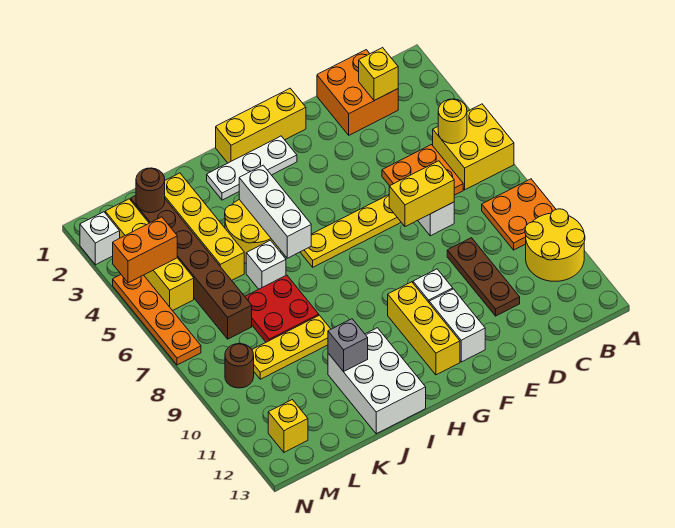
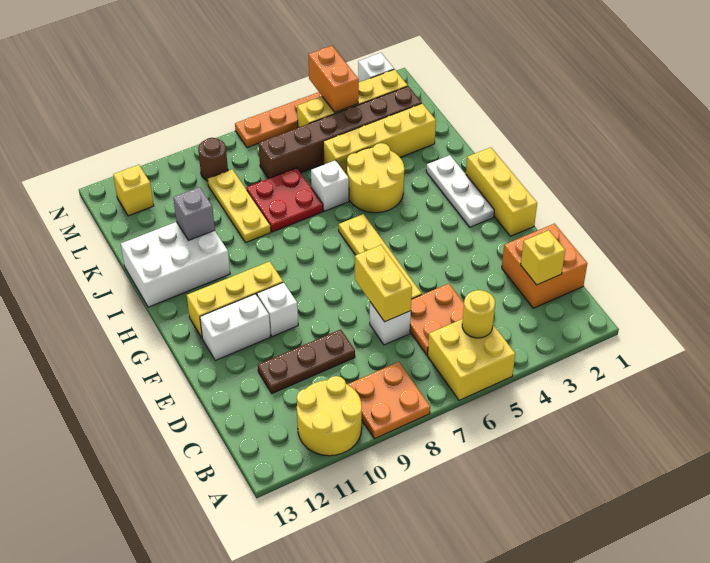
white brick I4:I6 level 2 -> none
brown round brick L2 level 2 -> none

